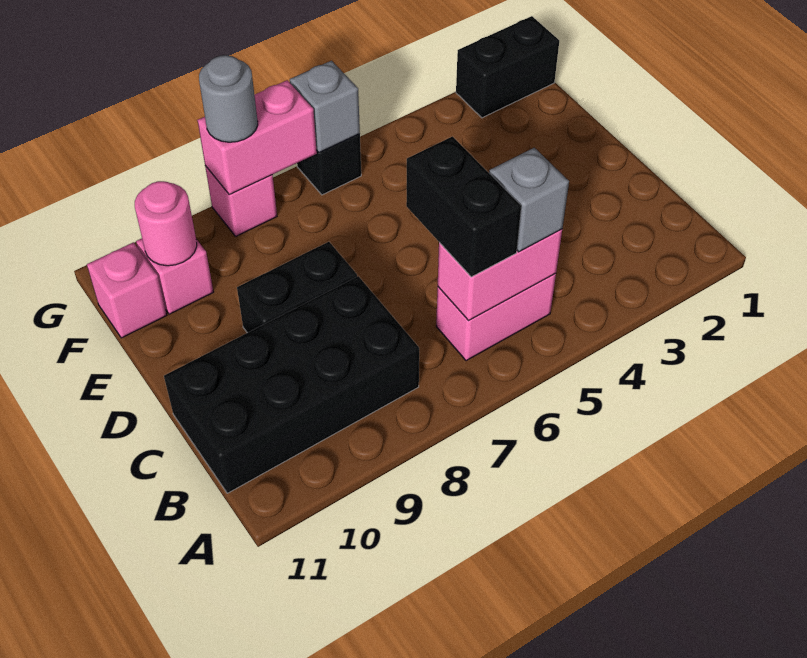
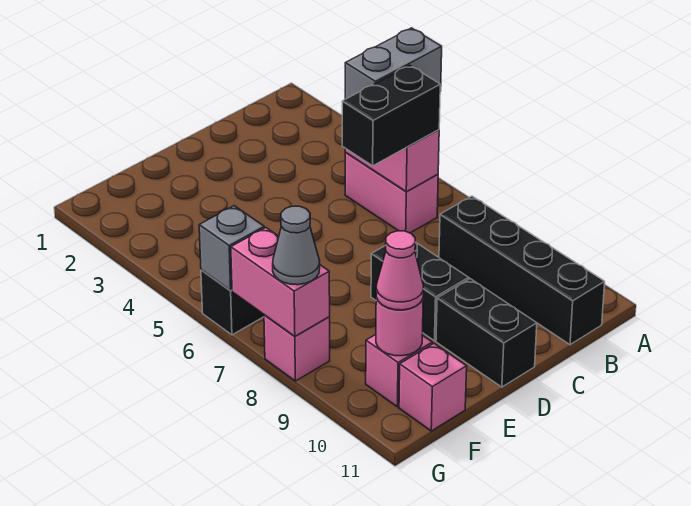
grey brick B5 level 3 -> grey brick A5:B5 level 3
black brick B8:C11 level 1 -> black brick B8:B11 level 1
none -> pink cone F10 level 3
black brick G1:G2 level 1 -> black brick D10:D11 level 1
grey round brick G8 level 3 -> grey cone G8 level 3

